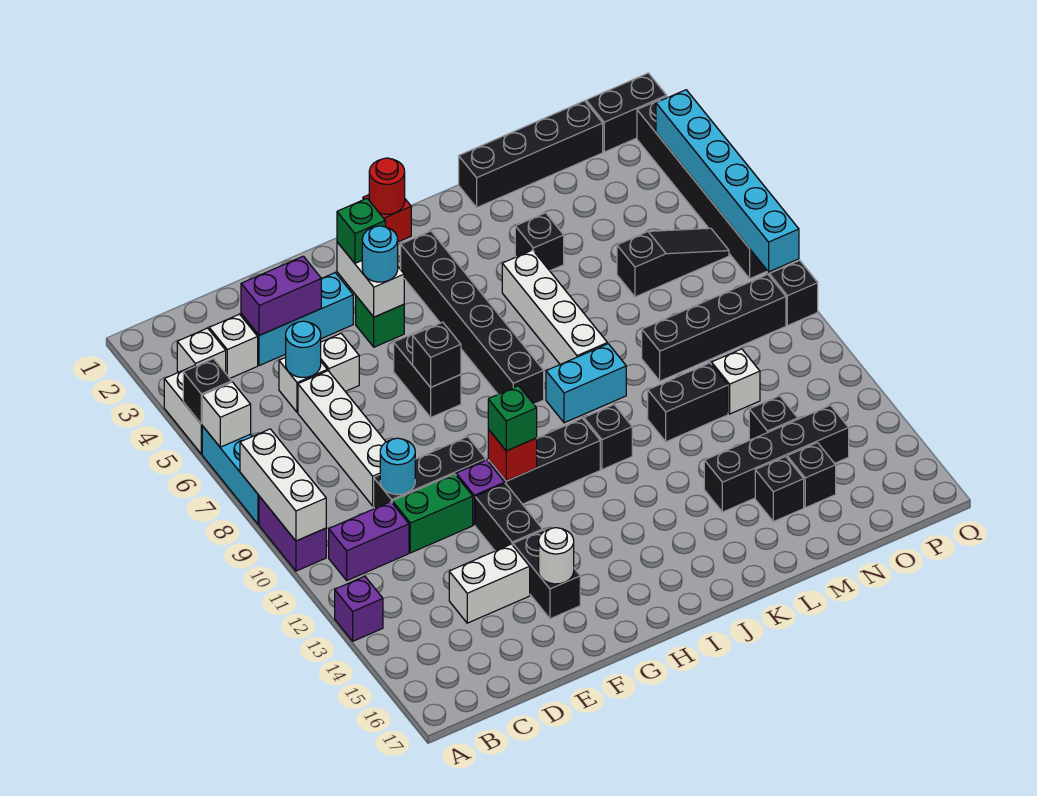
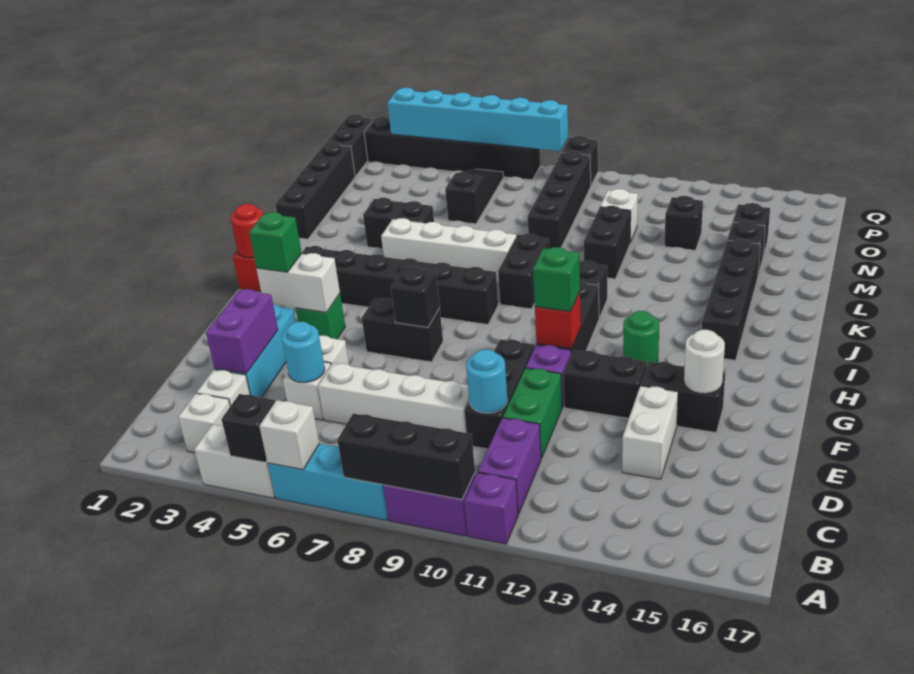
white brick A8:A10 level 2 -> black brick A8:A10 level 2
purple brick A13 level 1 -> purple brick A11 level 1
cyan round brick G4 level 3 -> none
none -> green round brick H13 level 1
cyan brick J9:K9 level 1 -> black brick J9:K9 level 1
black brick L4 level 1 -> black brick L4:L5 level 1
black brick L14:O14 level 1 -> black brick I15:L15 level 1

